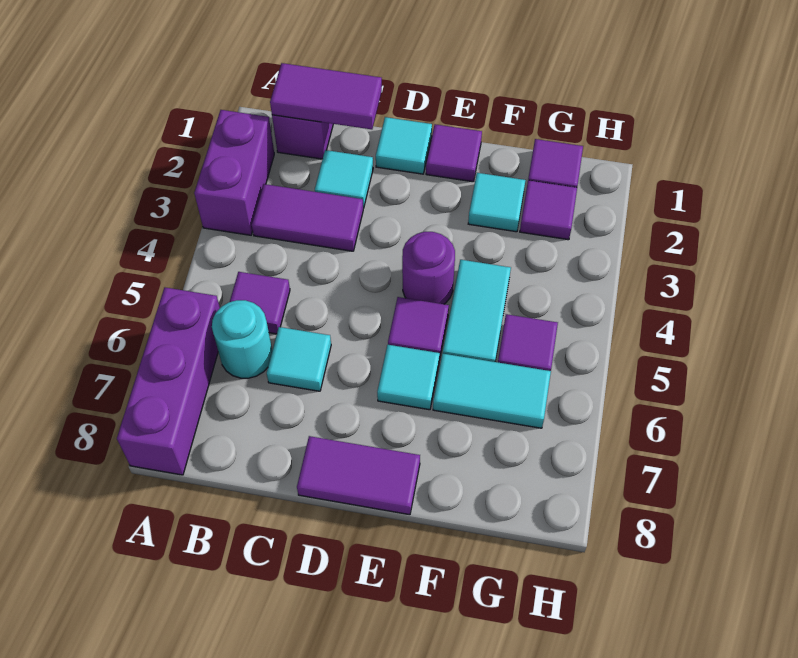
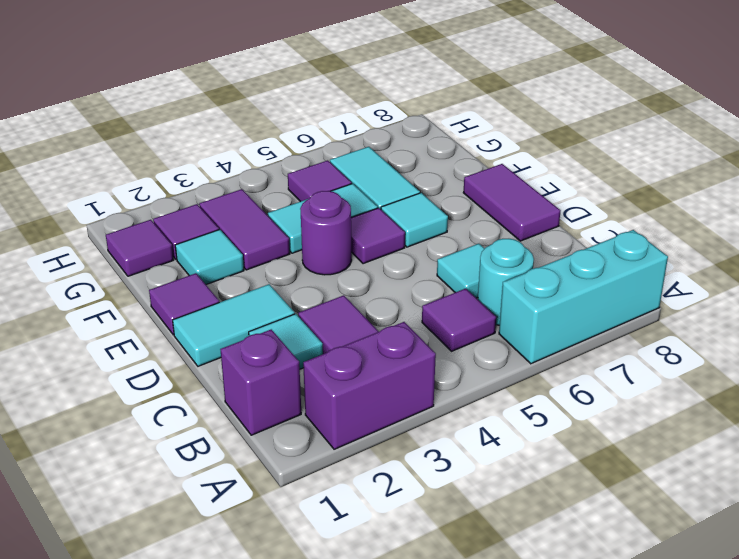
purple brick A6:A8 level 1 -> cyan brick A6:A8 level 1
purple tile B1:C1 level 2 -> purple tile F3:G3 level 1
cyan tile D1 level 1 -> cyan tile D1:D2 level 1

